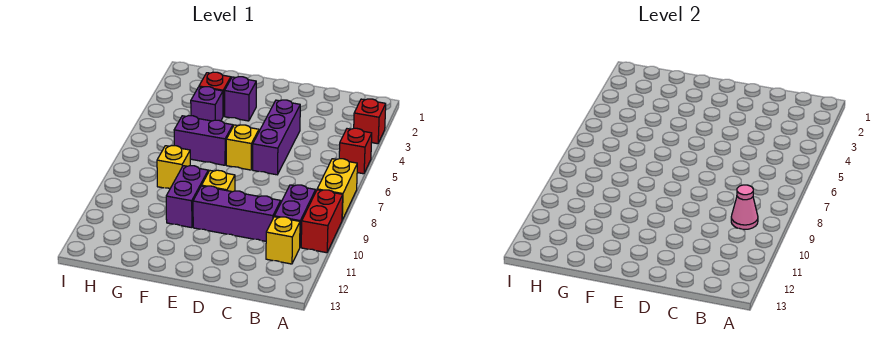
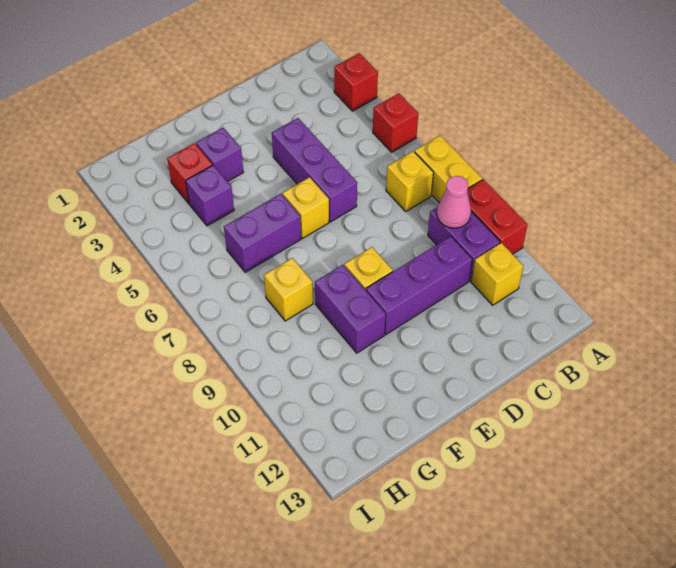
none -> yellow brick B7 level 1

